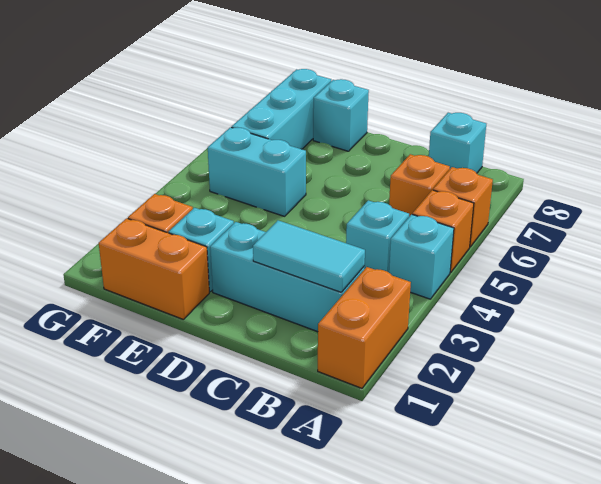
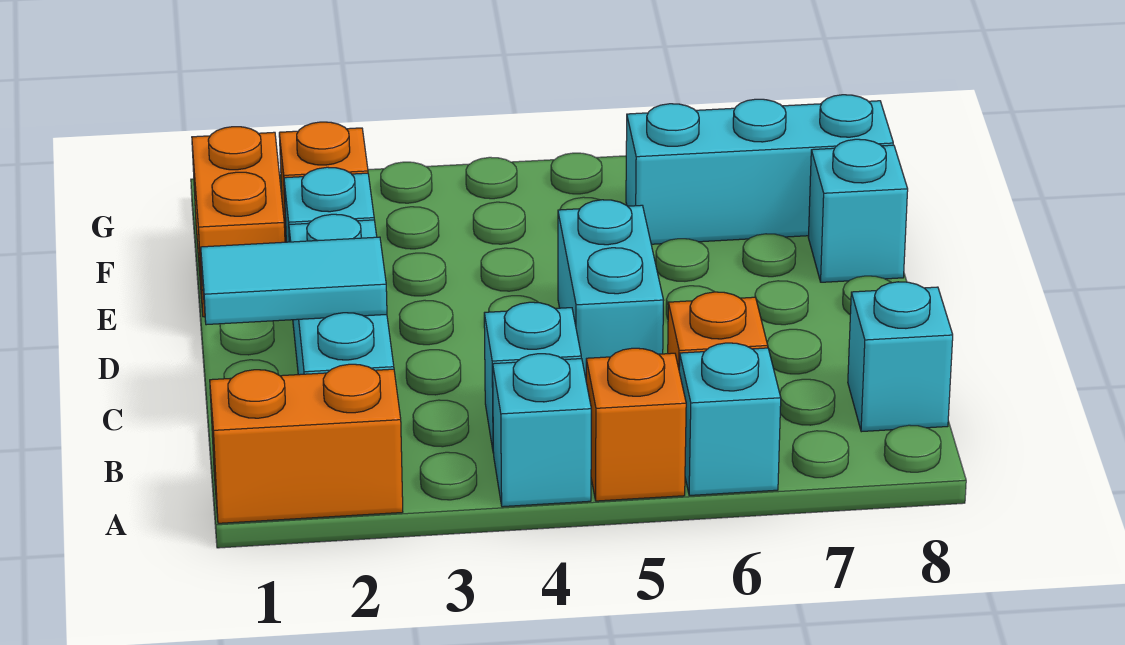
orange brick A6 level 1 -> cyan brick A6 level 1
cyan tile B2:C2 level 2 -> cyan tile C1:C2 level 2
cyan brick E5:F5 level 1 -> cyan brick C5:D5 level 1

